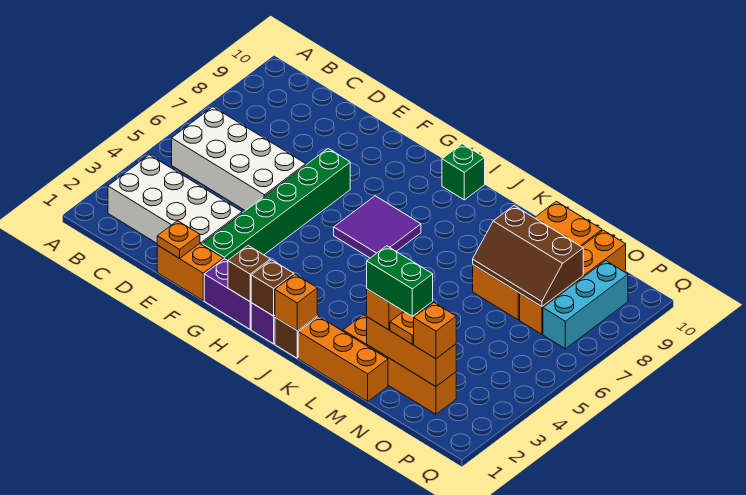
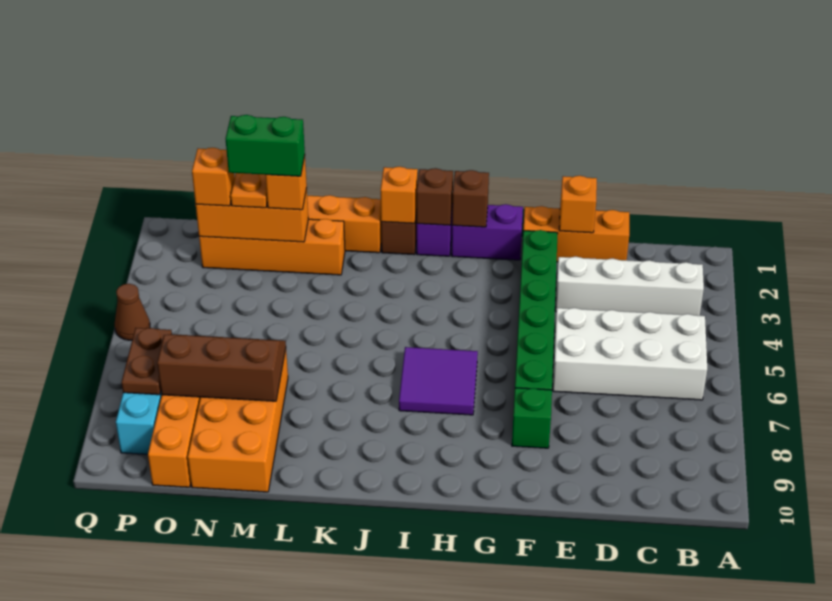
white brick B2:E3 level 1 -> white brick B3:E3 level 1
orange brick E1:F1 level 1 -> orange brick D1:F1 level 1
orange plate E1 level 2 -> orange brick E1 level 2
green brick I10 level 1 -> green brick F8 level 1
none -> brown plate P7:P8 level 2
none -> brown cone Q5 level 1

